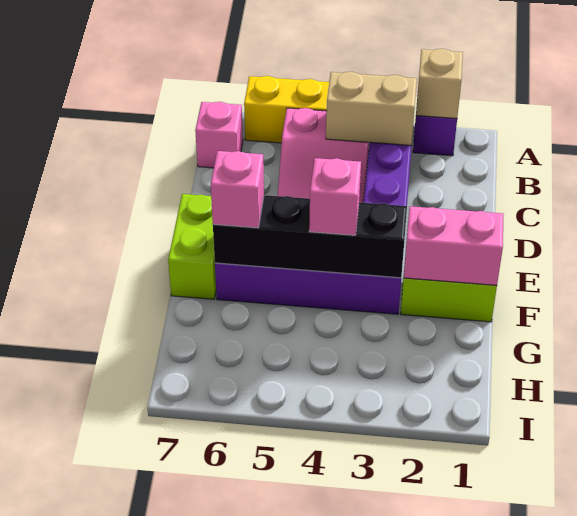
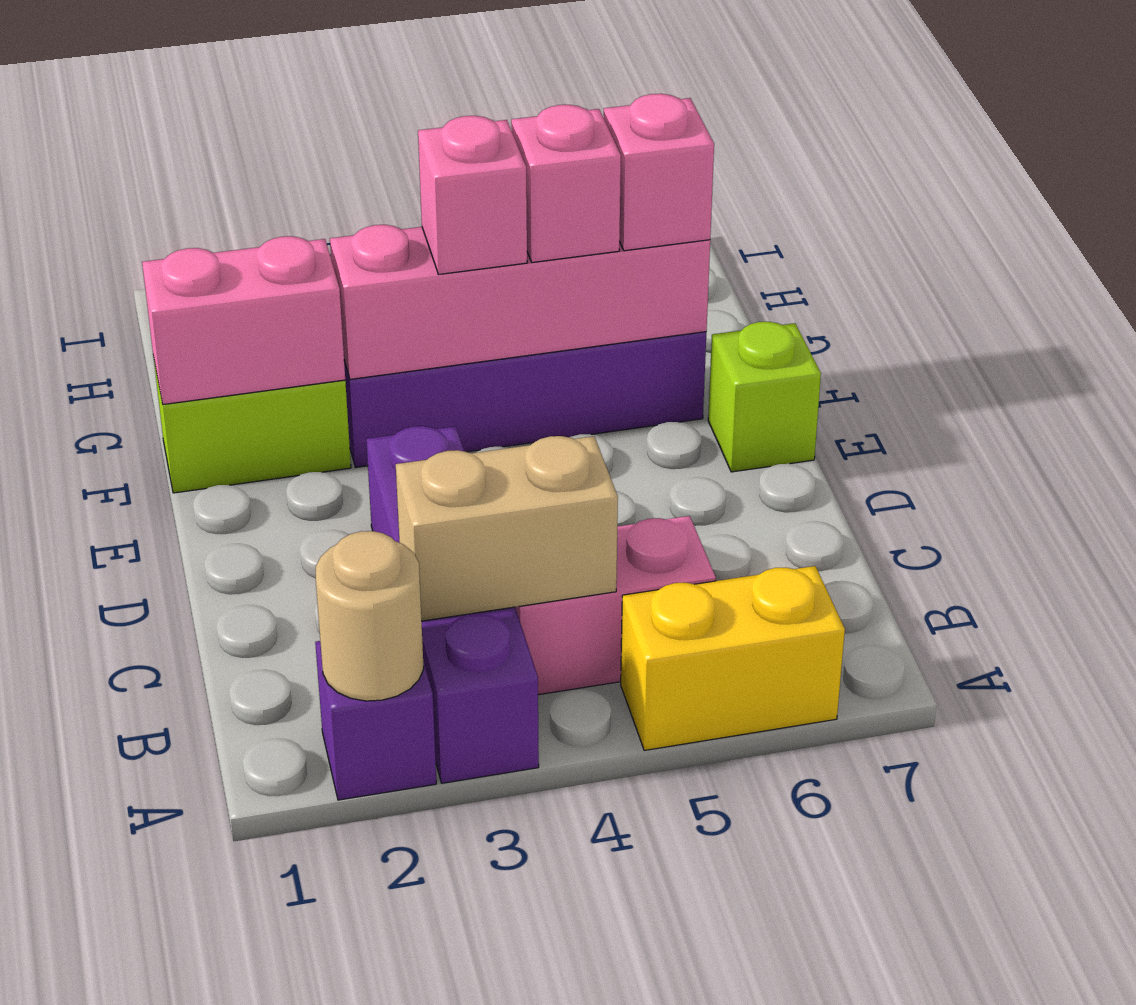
tan brick A2 level 2 -> tan round brick A2 level 2
pink brick B7 level 1 -> pink brick F5 level 3
lime brick E7:F7 level 1 -> lime brick E7 level 1
black brick F3:F6 level 2 -> pink brick F3:F6 level 2

